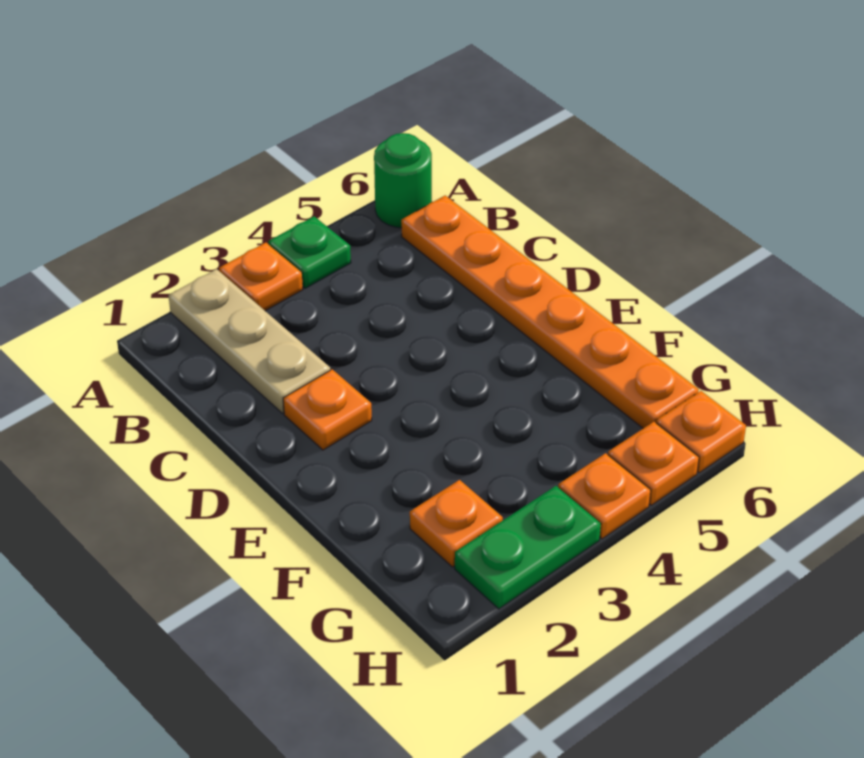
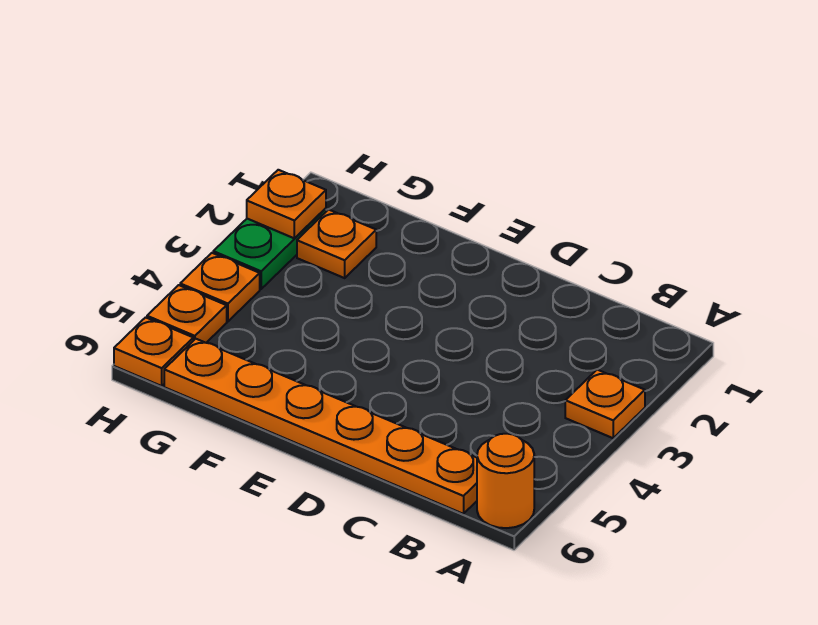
tan plate A2:C2 level 1 -> none
green plate A4 level 1 -> none
green round brick A6 level 1 -> orange round brick A6 level 1
orange plate D2 level 1 -> orange plate H2 level 2

